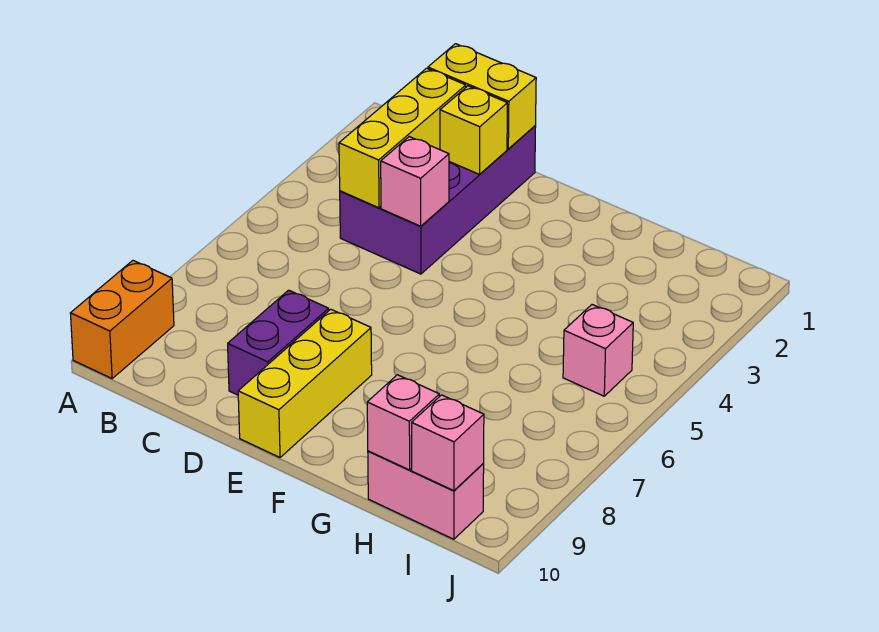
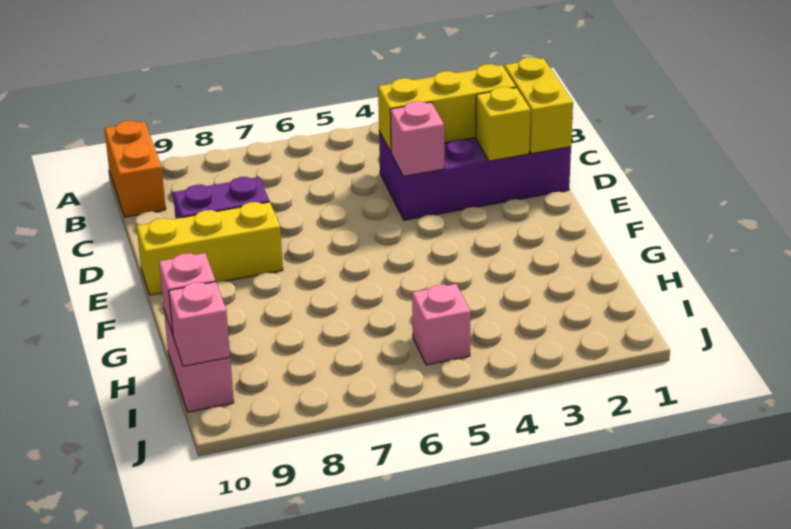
orange brick A9:A10 level 1 -> orange brick A10:B10 level 1

